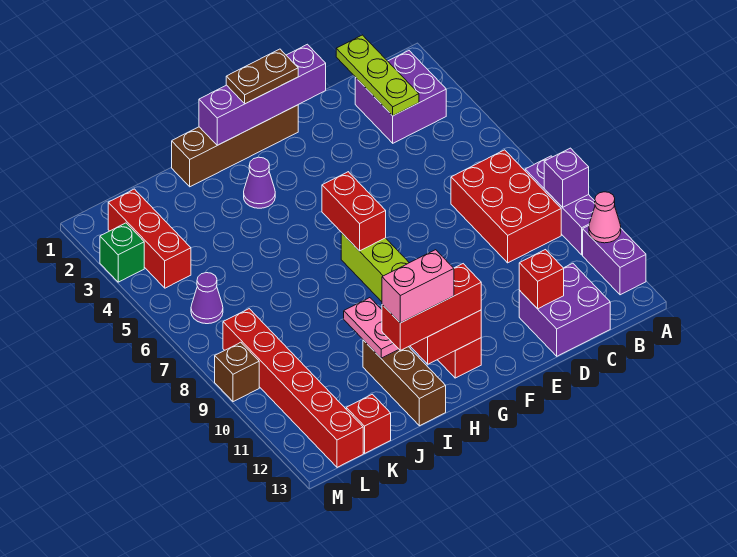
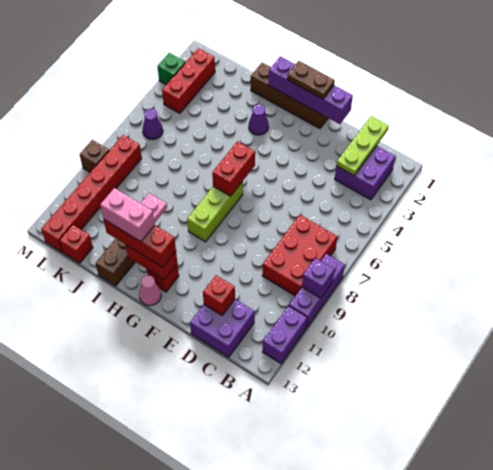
pink cone A11 level 2 -> pink cone G13 level 1

